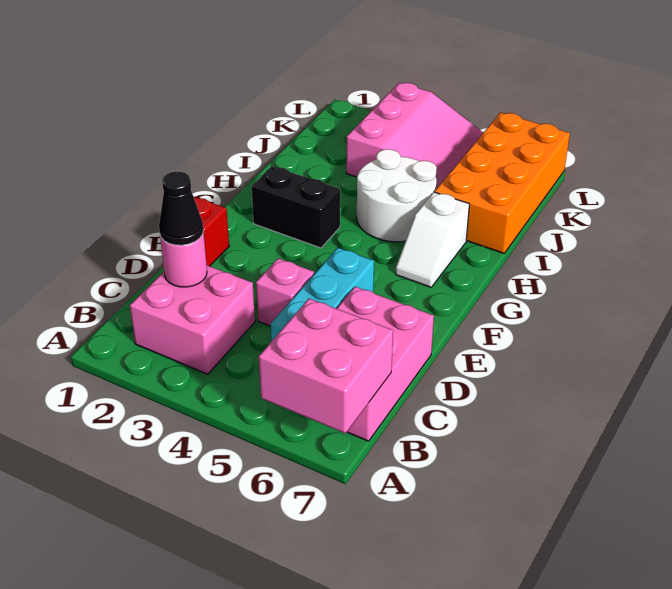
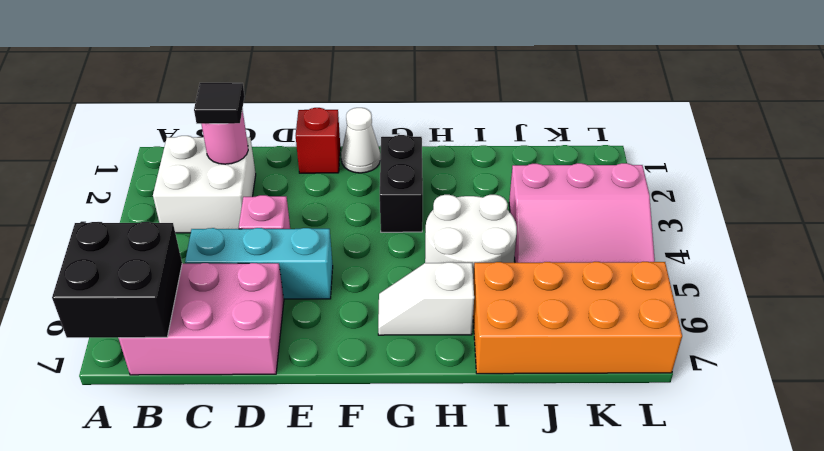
pink brick A6:B7 level 2 -> black brick A6:B7 level 2
pink brick B2:C3 level 1 -> white brick B2:C3 level 1
black cone C2 level 3 -> black tile C2 level 3
none -> white cone F1 level 1

